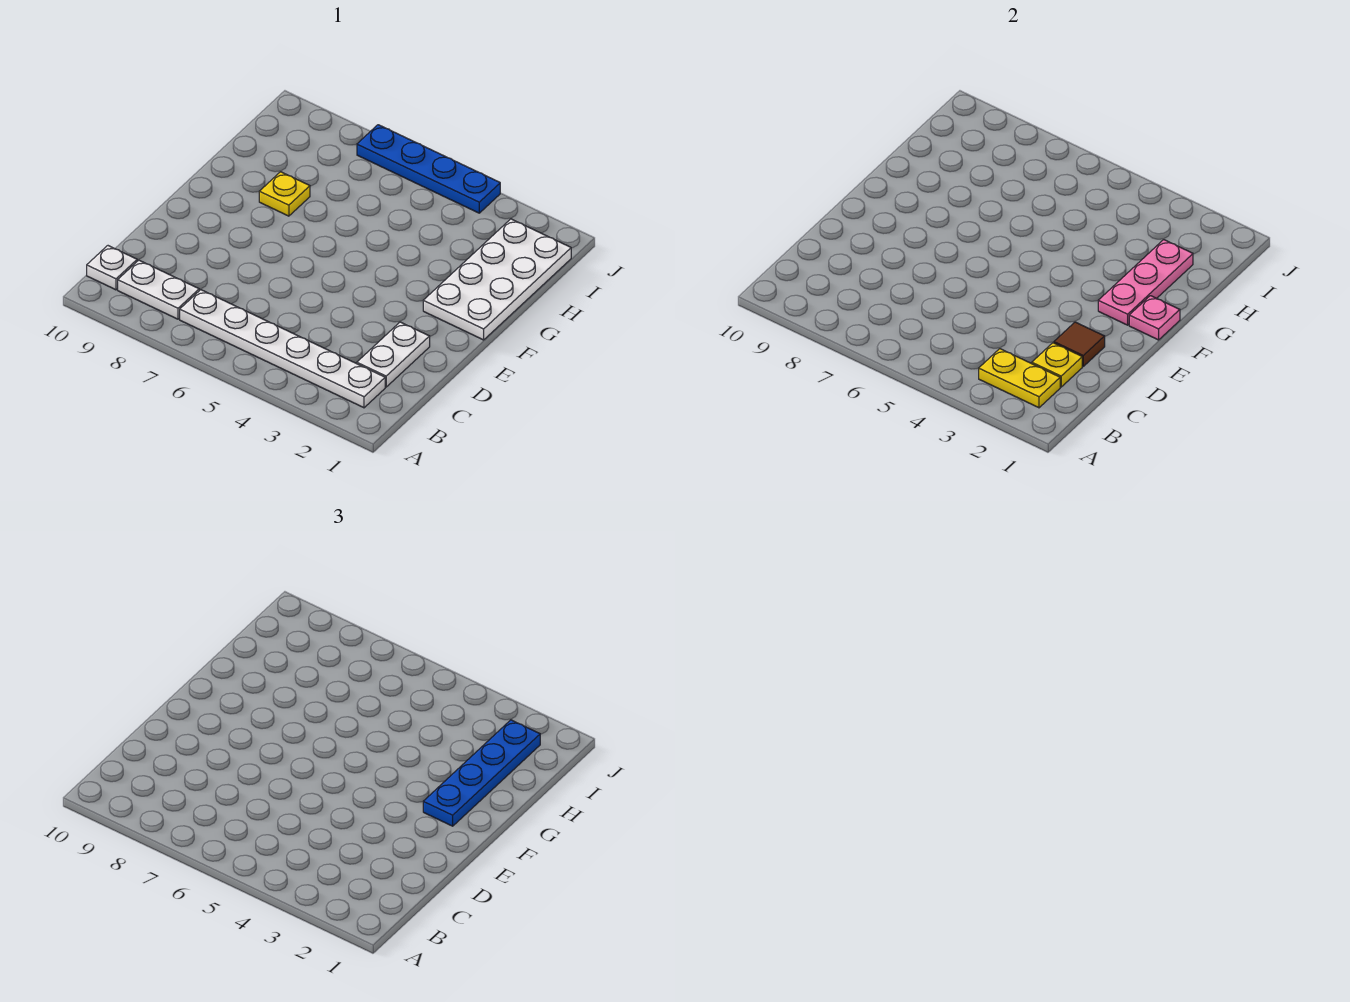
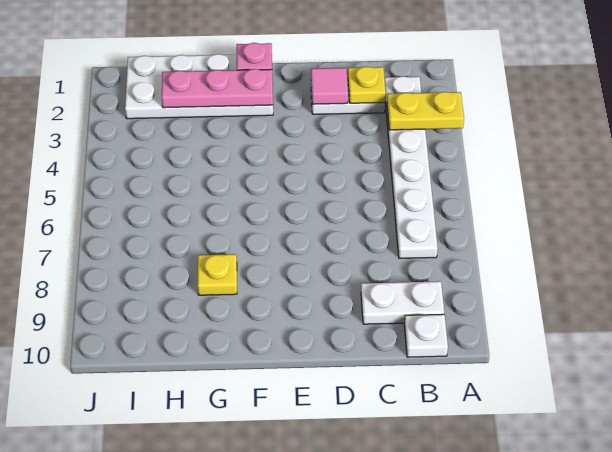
yellow plate B2:B3 level 2 -> yellow plate A3:B3 level 2
white plate B8:B9 level 1 -> white plate B9:C9 level 1
brown tile D2 level 2 -> pink tile D2 level 2
blue plate F2:I2 level 3 -> none
blue plate J4:J7 level 1 -> none

